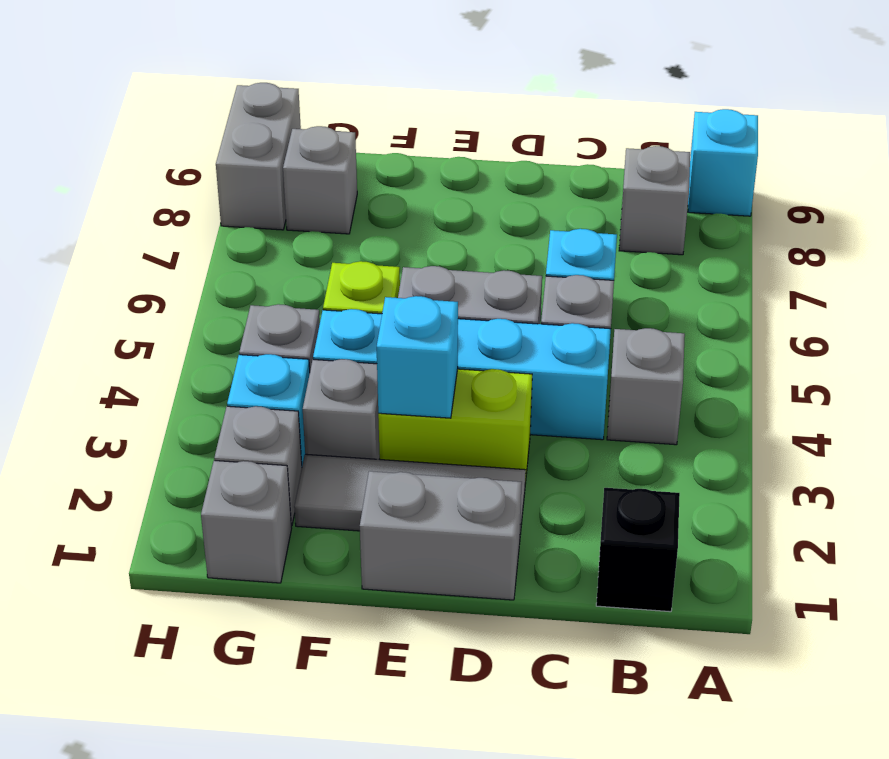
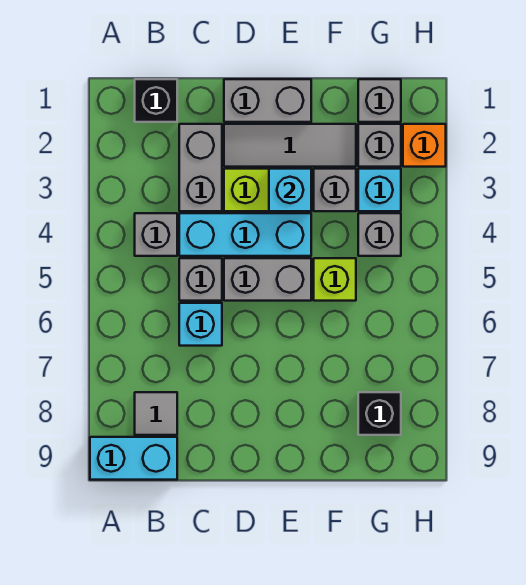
cyan brick A9 level 1 -> cyan brick A9:B9 level 1
grey brick B8 level 1 -> grey tile B8 level 1
cyan brick C4:F4 level 1 -> cyan brick C4:E4 level 1
grey brick G8 level 1 -> black brick G8 level 1
none -> orange brick H2 level 1
grey brick H8:H9 level 1 -> grey brick C2:C3 level 1

